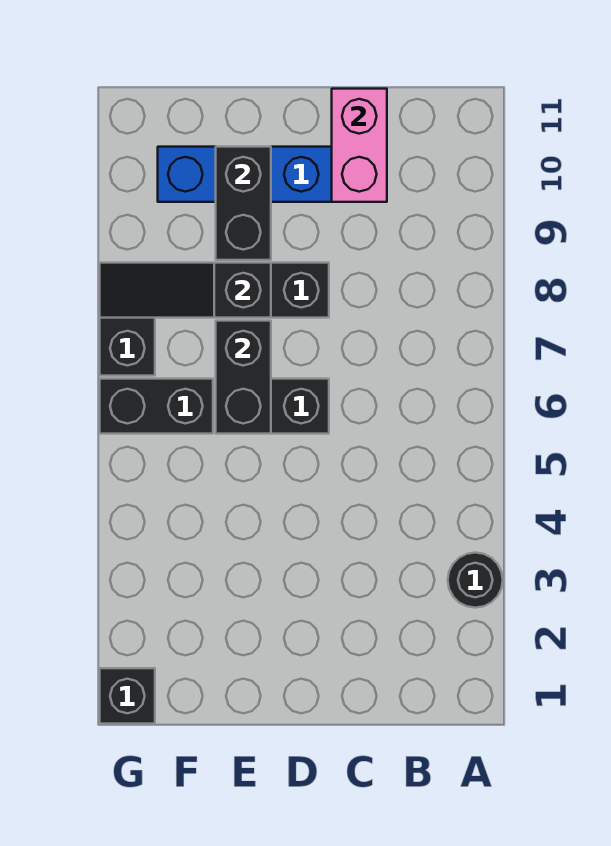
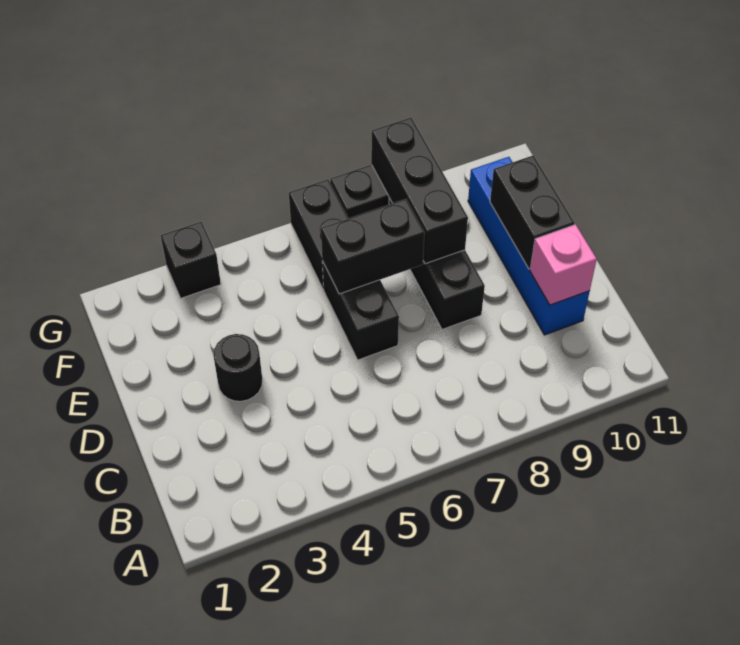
black round brick A3 level 1 -> black round brick D3 level 1
pink brick C10:C11 level 2 -> pink brick C10 level 2
black slope E8:G8 level 2 top E -> black brick E8:G8 level 2
black brick E9:E10 level 2 -> black brick D10:E10 level 2
black brick G1 level 1 -> black brick G3 level 1

